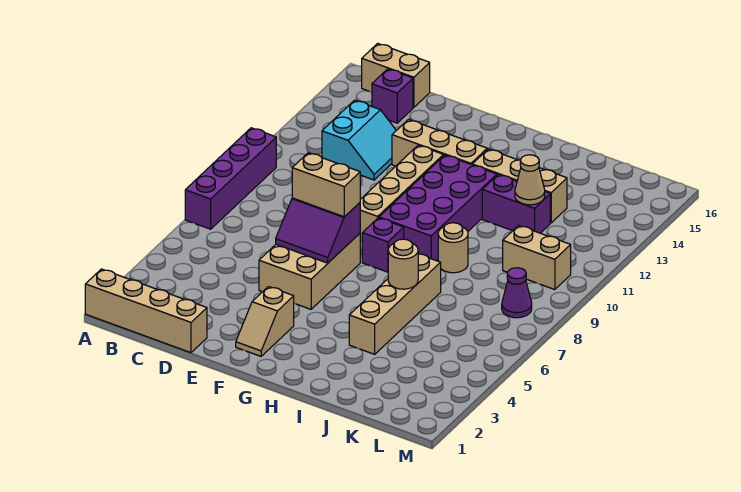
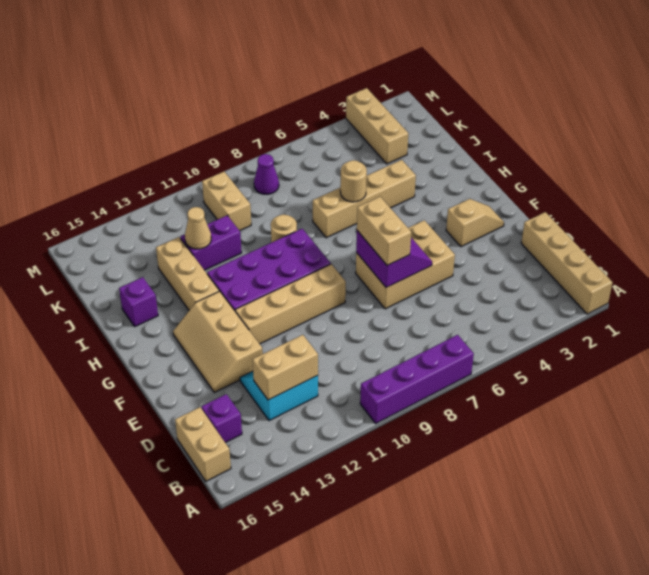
none -> tan brick C12:C13 level 2
purple brick G8 level 1 -> purple brick I15 level 1
purple brick I12:J12 level 1 -> purple brick J11:J12 level 1
none -> tan brick K3:M3 level 1

